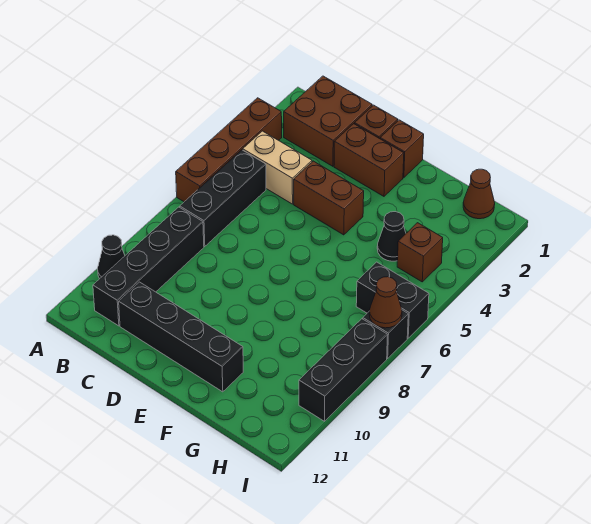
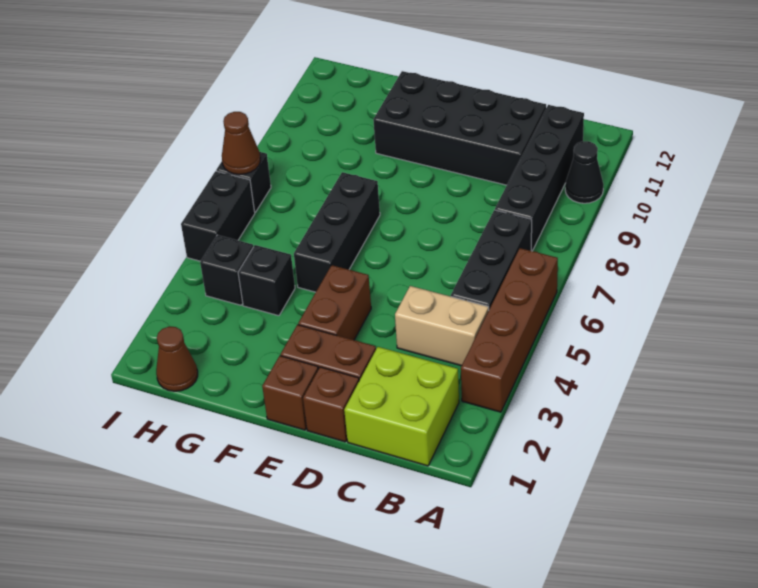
brown brick B1:C2 level 1 -> lime brick B1:C2 level 1
black brick C11:F11 level 1 -> black brick C10:F11 level 1
brown brick D4:E4 level 1 -> brown brick E3:E4 level 1
black cone G4 level 1 -> black brick G4 level 1
brown brick H4 level 1 -> black brick H4 level 1
black brick H6:I6 level 1 -> black brick I5:I6 level 1
black brick I8:I10 level 1 -> black brick F5:F7 level 1

